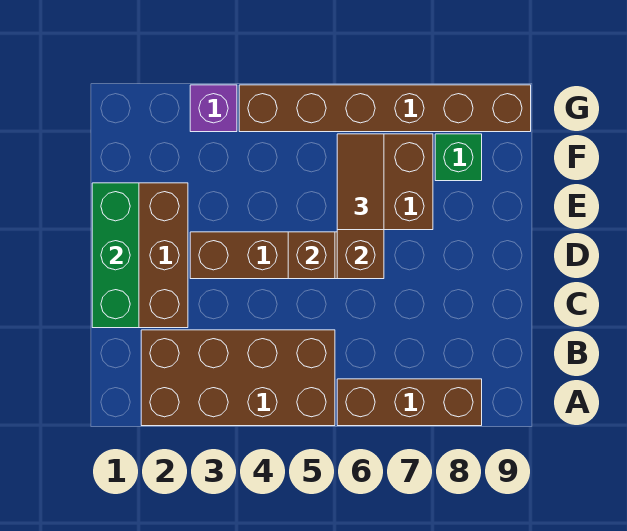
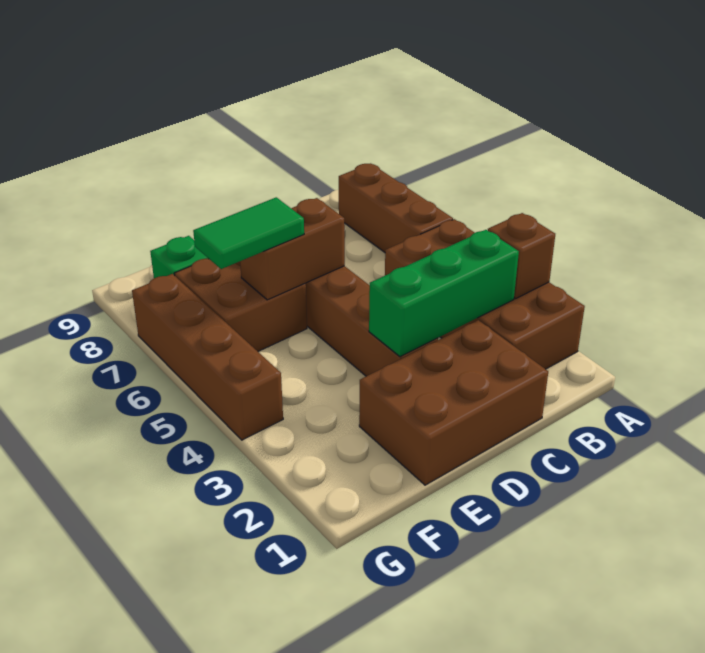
green brick C1:E1 level 2 -> green brick B3:D3 level 2
brown brick D5 level 2 -> brown brick A3 level 2
brown tile E6:F6 level 3 -> green tile E6:F6 level 3
purple brick G3 level 1 -> none
brown brick G4:G9 level 1 -> brown brick G4:G7 level 1

